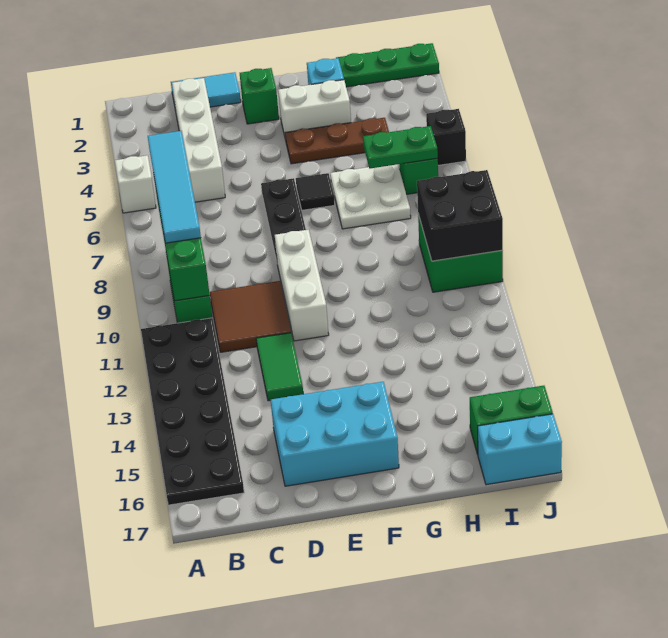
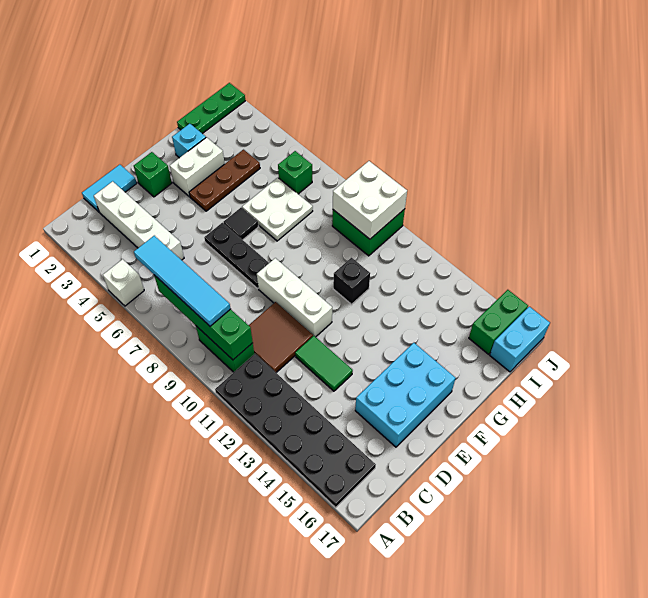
green plate H6:I6 level 2 -> none
black brick I9:J10 level 2 -> white brick I9:J10 level 2
black brick J5 level 1 -> black brick G11 level 1

